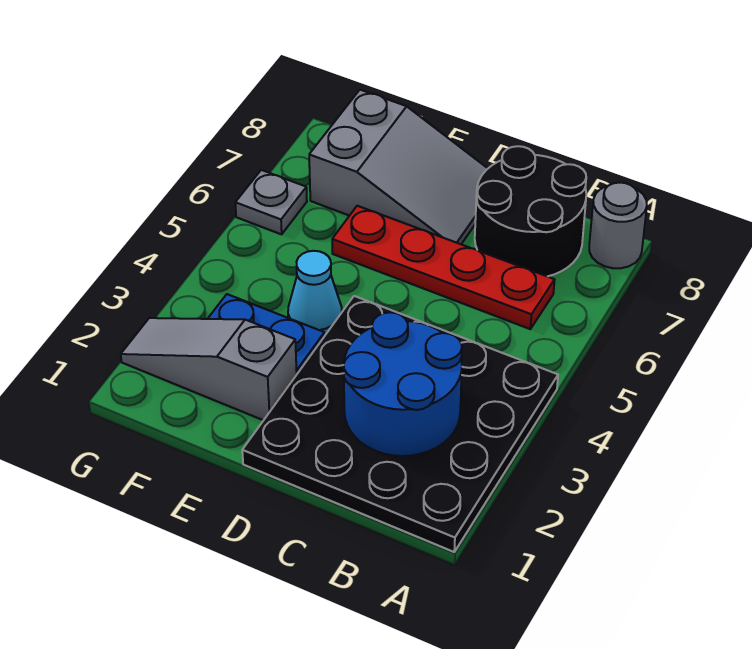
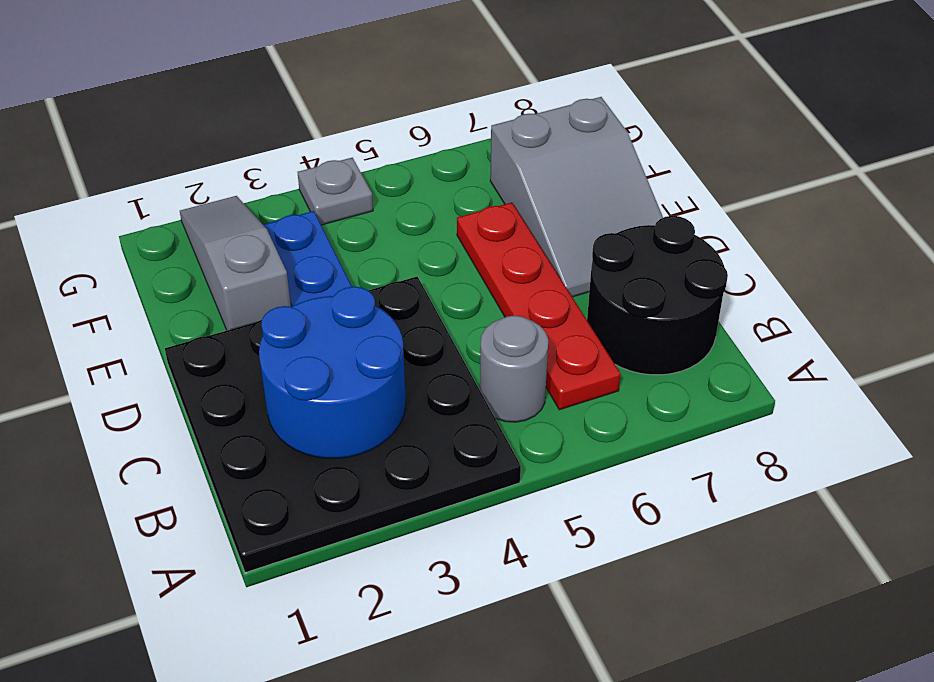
grey round brick A8 level 1 -> grey round brick B5 level 1
cyan cone E4 level 1 -> none
grey plate G6 level 1 -> grey plate G4 level 1

